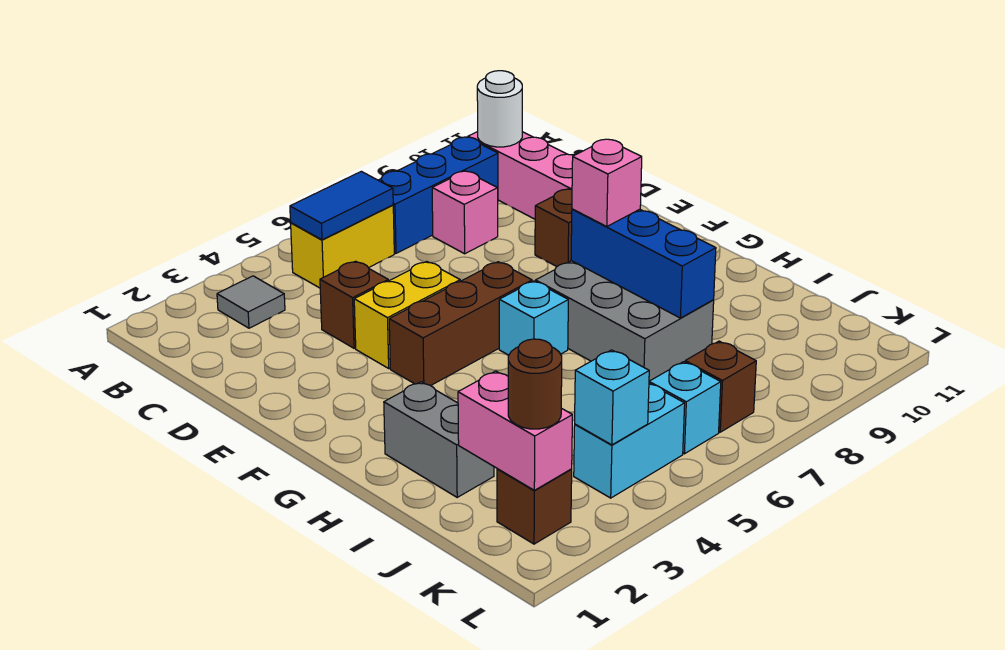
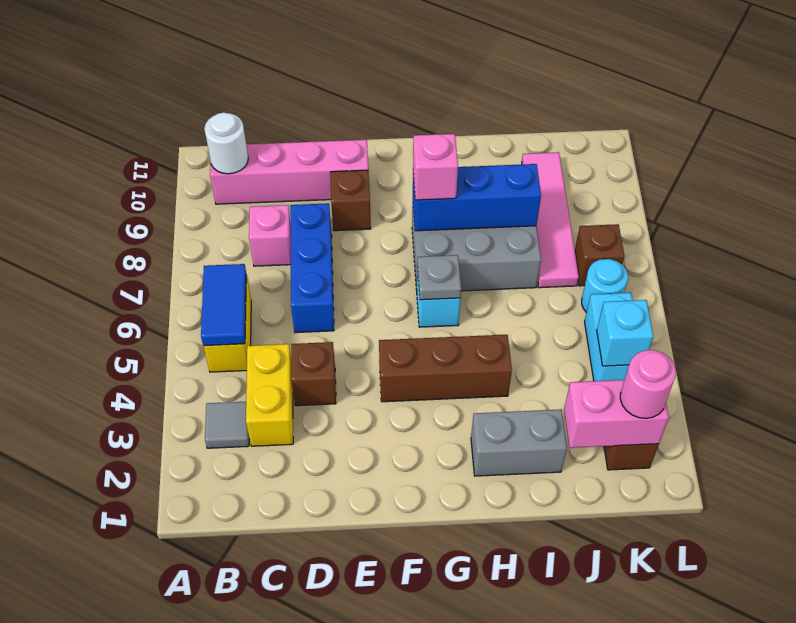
blue brick B7:B9 level 1 -> blue brick D6:D8 level 1
yellow brick E4:E5 level 1 -> yellow brick C3:C4 level 1
brown brick F4:F6 level 1 -> brown brick F4:H4 level 1
none -> grey plate G6 level 2
none -> pink tile J7:J10 level 1
brown round brick K2 level 3 -> pink round brick K2 level 3
cyan brick K6 level 1 -> cyan round brick K6 level 1

